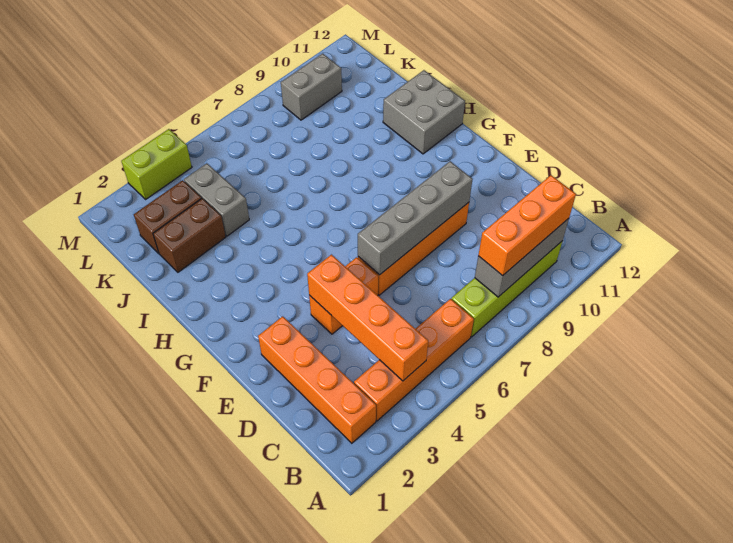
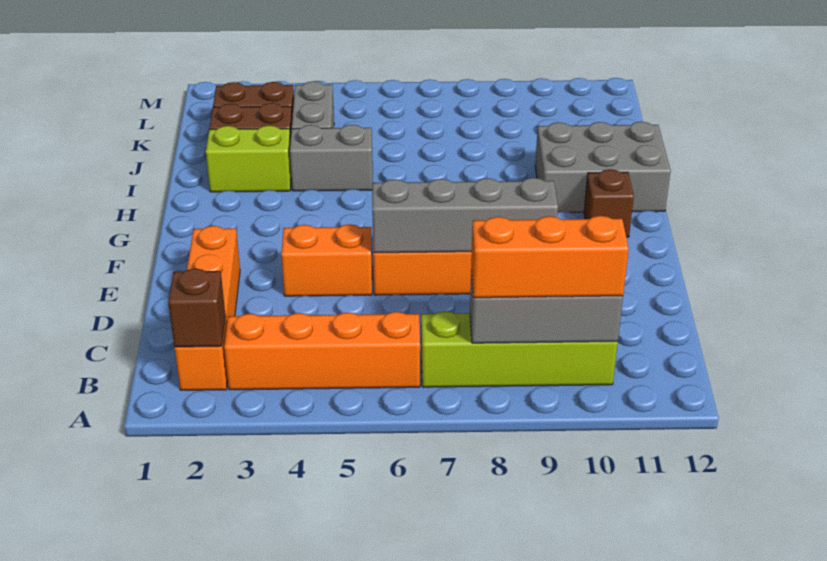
none -> brown brick B2 level 2
orange brick B4:E4 level 2 -> none
none -> brown brick G11 level 1
grey brick H11:I12 level 1 -> grey brick H10:I12 level 1
grey brick L9:L10 level 1 -> grey brick I4:I5 level 1
lime brick M3:M4 level 1 -> lime brick I2:I3 level 1

